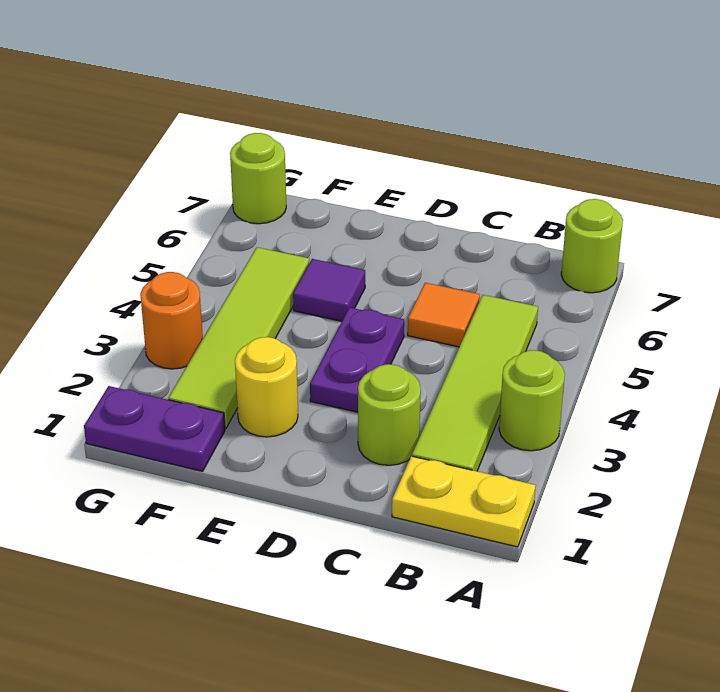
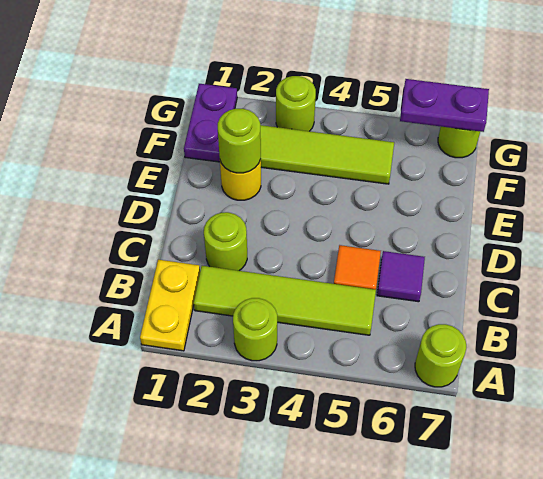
purple plate D3:D4 level 1 -> purple plate G6:G7 level 2
none -> lime round brick E2 level 2
purple tile E5 level 1 -> purple tile C6 level 1
orange round brick G3 level 1 -> lime round brick G3 level 1

